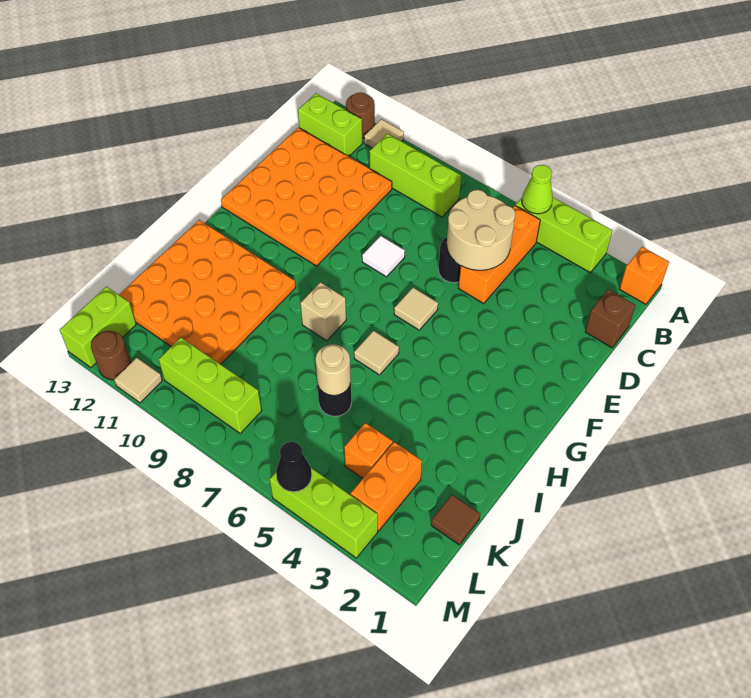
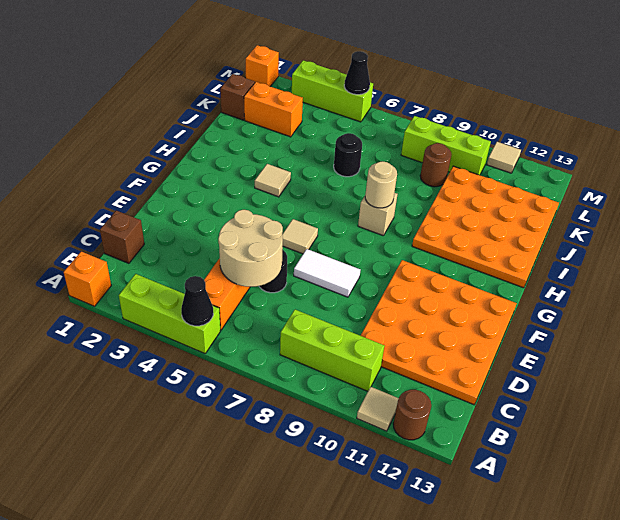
lime cone A5 level 2 -> black cone A5 level 2
lime brick B12:B13 level 1 -> none
white tile E8 level 1 -> white tile E7:E8 level 1
tan tile H6 level 1 -> tan tile H4 level 1
tan round brick J6 level 2 -> tan round brick H8 level 2
brown tile K1 level 1 -> brown brick K1 level 1
orange brick K3:L3 level 1 -> orange brick K2:K3 level 1
orange brick K4 level 1 -> orange brick M1 level 1
lime brick L13:M13 level 1 -> none
brown round brick M12 level 1 -> brown round brick K9 level 1

